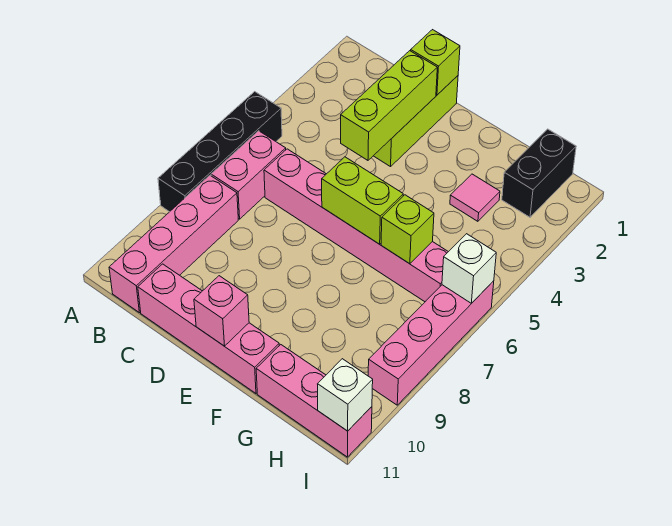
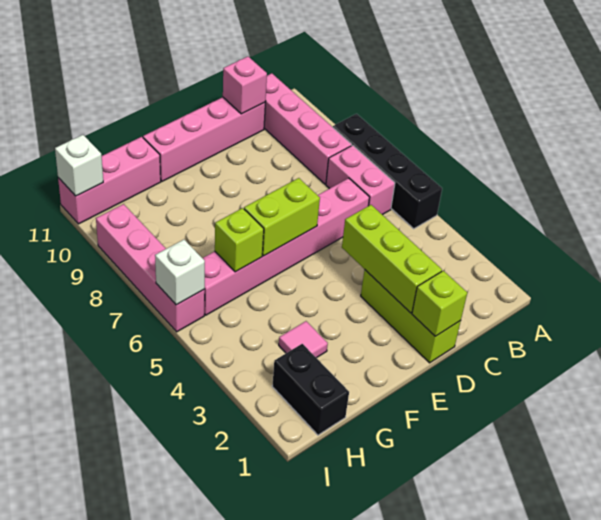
pink brick E11 level 2 -> pink brick C11 level 2

